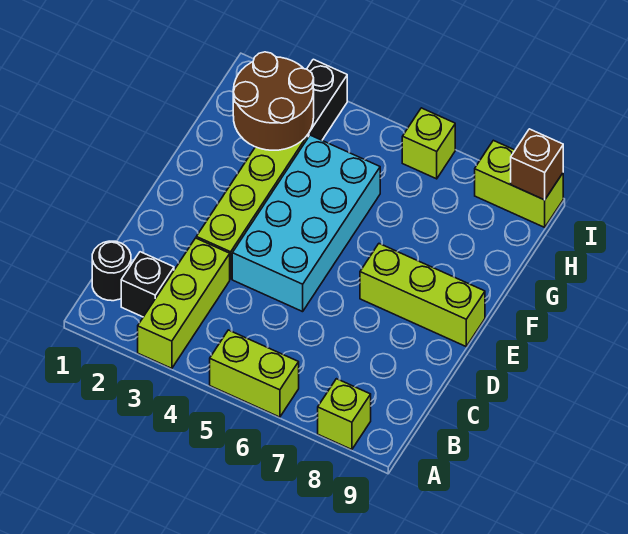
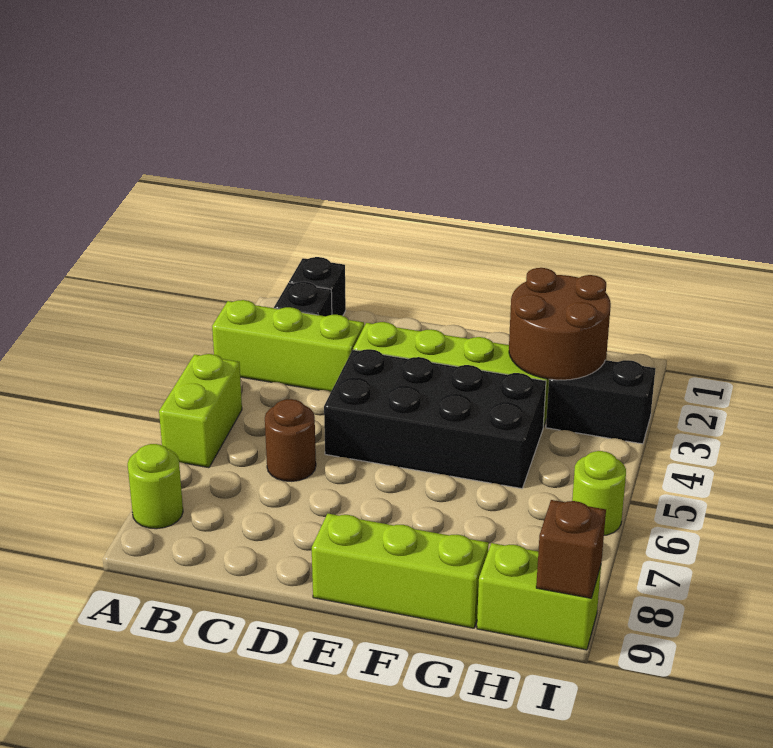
lime brick A8 level 1 -> lime round brick A8 level 1
black round brick B1 level 1 -> black brick B1 level 1
none -> brown round brick C6 level 1
cyan brick D4:G5 level 1 -> black brick D4:G5 level 1
lime brick E7:E9 level 1 -> lime brick E9:G9 level 1
lime brick I6 level 1 -> lime round brick I6 level 1
lime brick I8:I9 level 1 -> lime brick H9:I9 level 1

